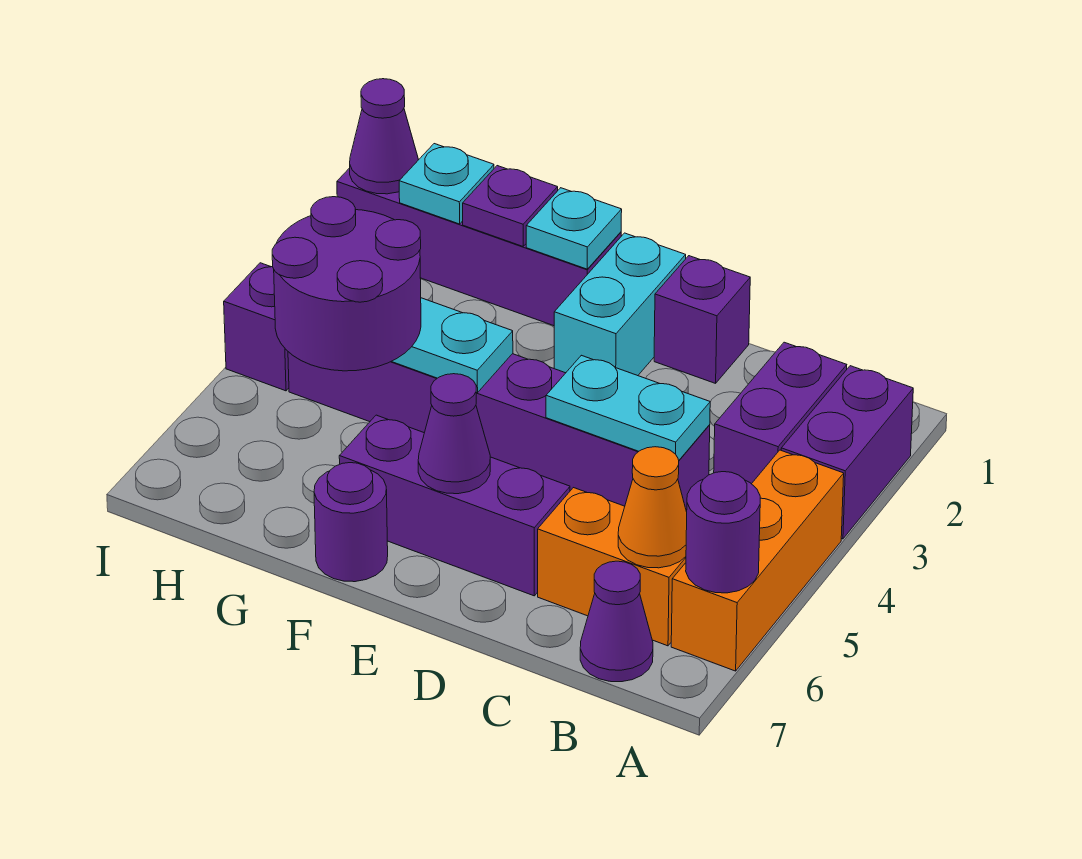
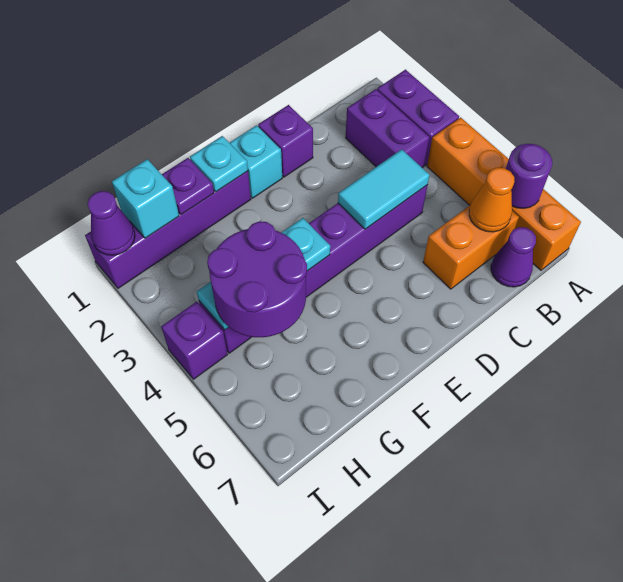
orange brick A4:A6 level 1 -> orange brick A4:A7 level 1
cyan plate C4:D4 level 2 -> cyan tile C4:D4 level 2
purple brick D6:F6 level 1 -> none
cyan brick E1:E2 level 1 -> cyan brick E1 level 1
purple cone E6 level 2 -> none
purple round brick F7 level 1 -> none
cyan plate H1 level 2 -> cyan brick H1 level 2

